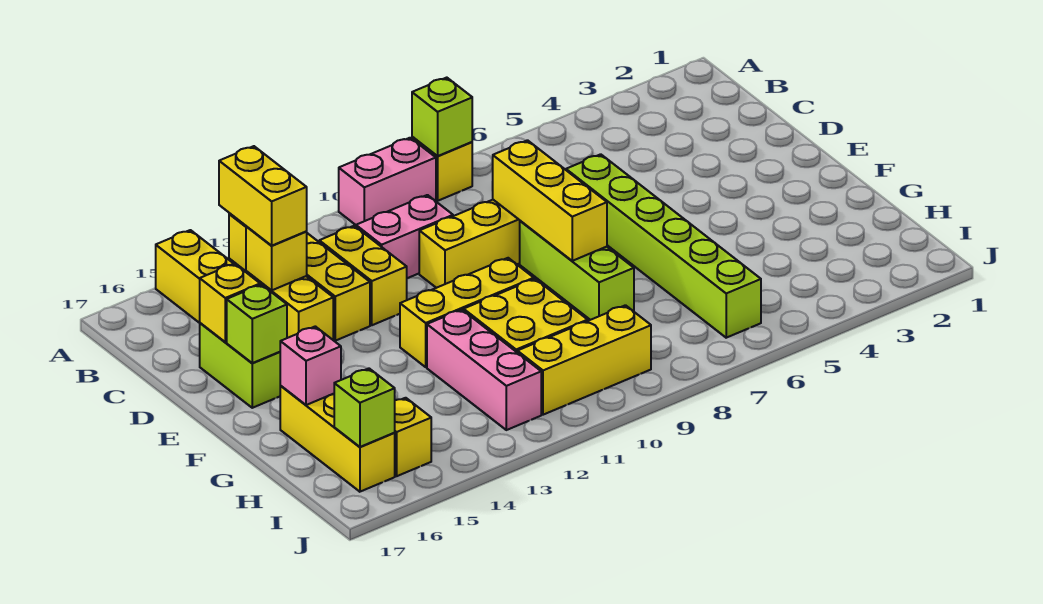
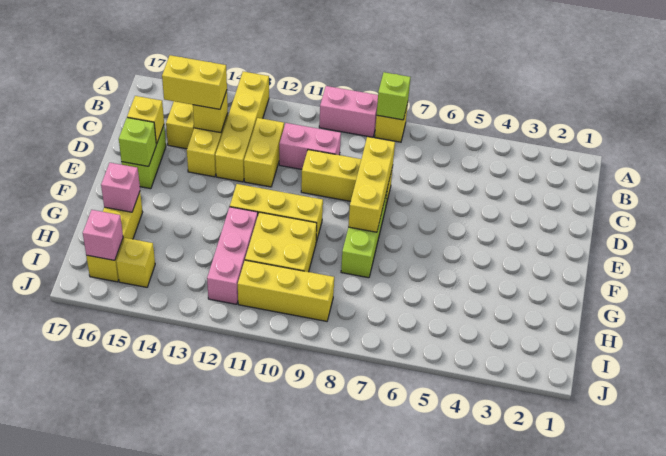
yellow brick B14:C14 level 3 -> yellow brick C14:C15 level 3
lime brick D6:I6 level 1 -> none
lime brick I16 level 2 -> pink brick I16 level 2

